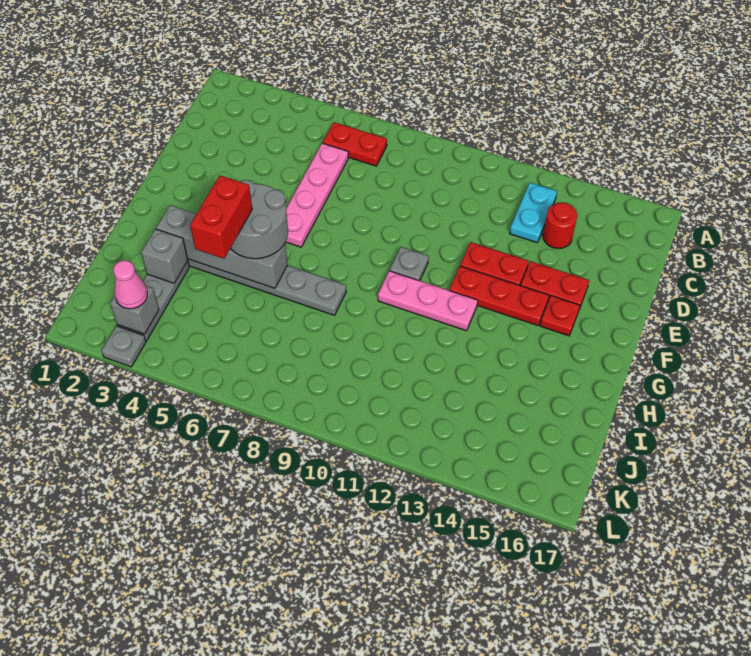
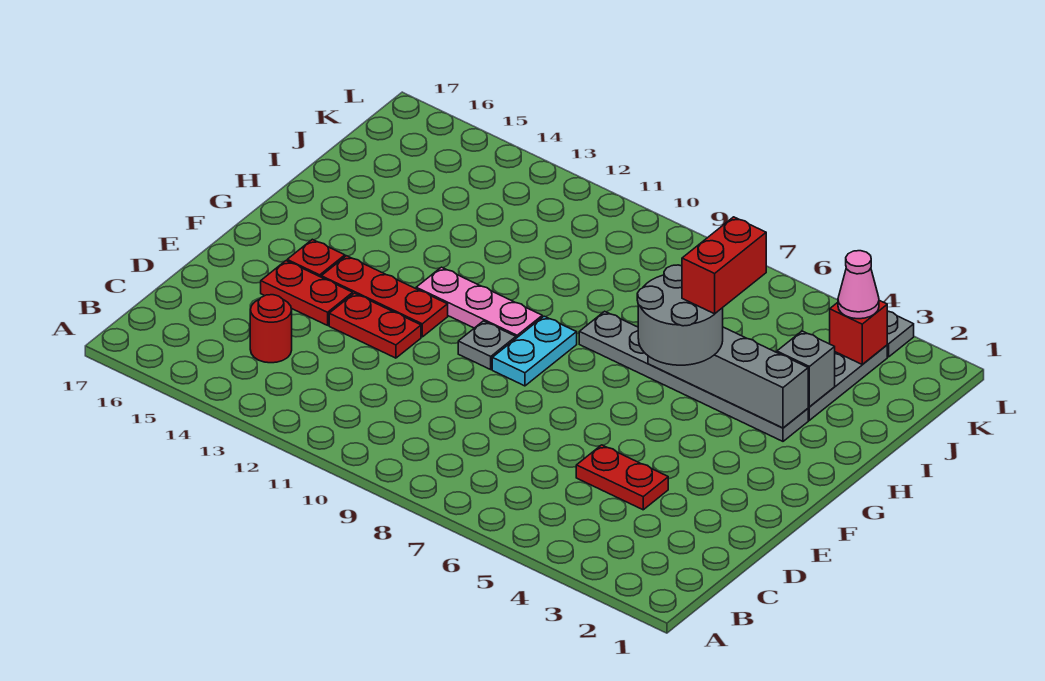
red plate B6:B7 level 1 -> red plate D4:D5 level 1
cyan plate B13:C13 level 1 -> cyan plate F9:G9 level 1
pink plate C6:F6 level 1 -> none
grey brick K3 level 2 -> red brick K3 level 2

